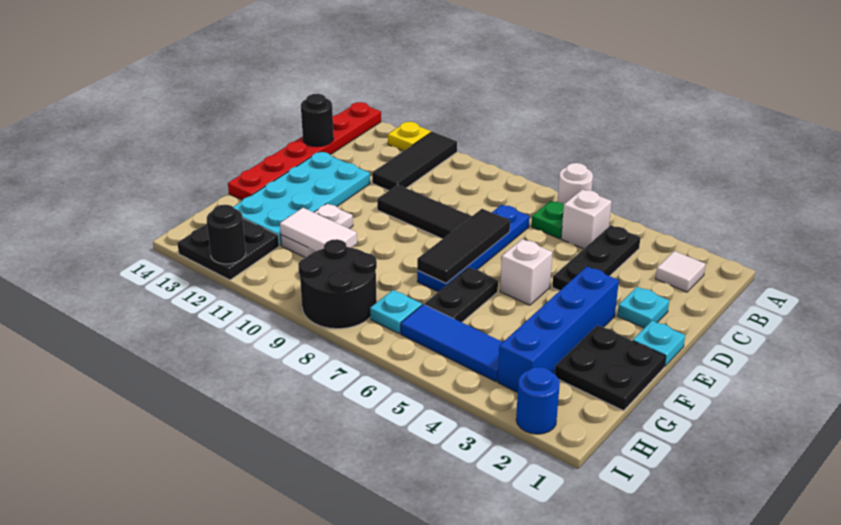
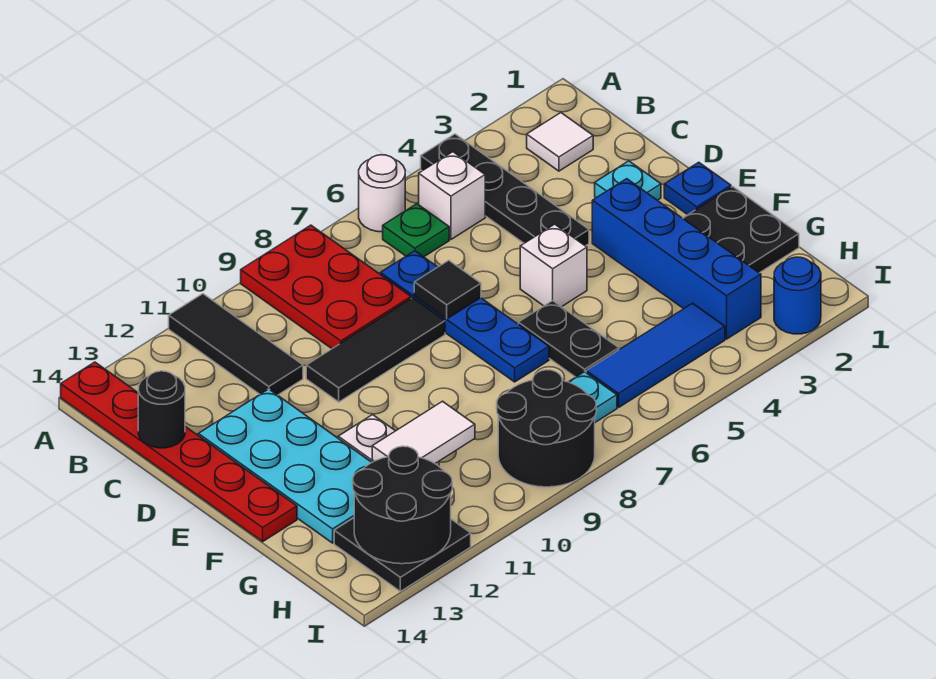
none -> red plate A8:C9 level 1
yellow plate A12 level 1 -> none
black plate B4:D4 level 1 -> black plate A4:D4 level 1
black tile D7:F7 level 2 -> black tile D7 level 2
cyan plate E1 level 1 -> blue plate E1 level 1
black round brick I12 level 2 -> black round brick H12:I13 level 2

